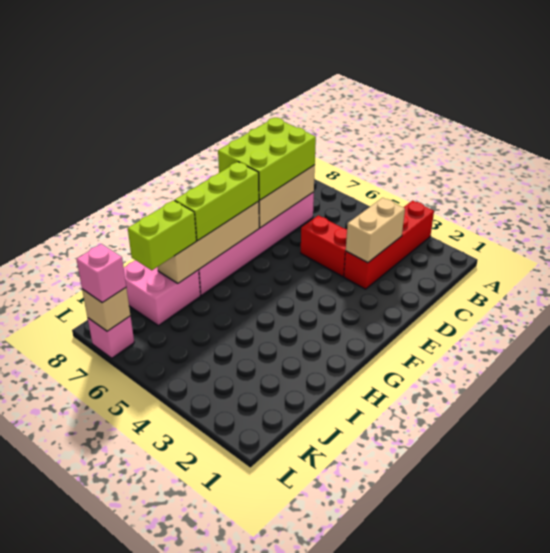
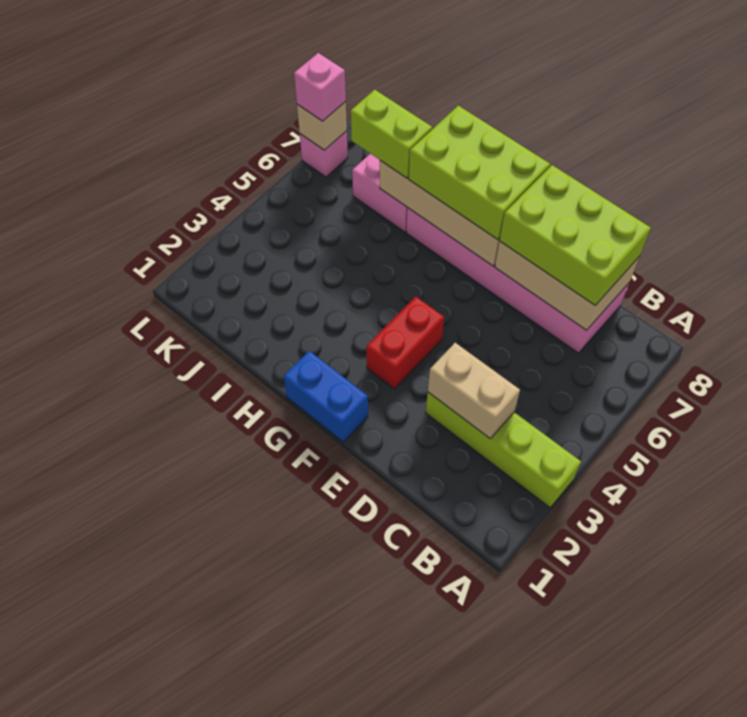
red brick A3:D3 level 1 -> lime brick A3:D3 level 1
red brick D4:D5 level 1 -> red brick F3:F4 level 1
none -> blue brick F1:G1 level 1
lime brick F7:H7 level 3 -> lime brick F7:H8 level 3

